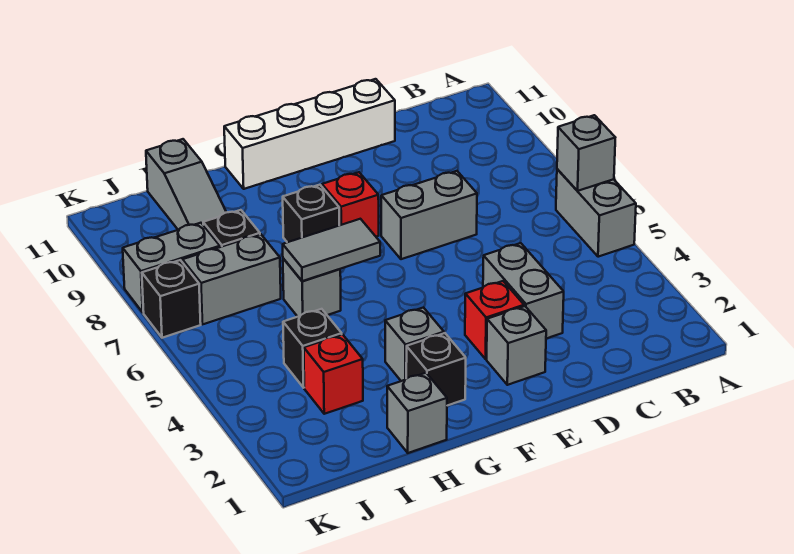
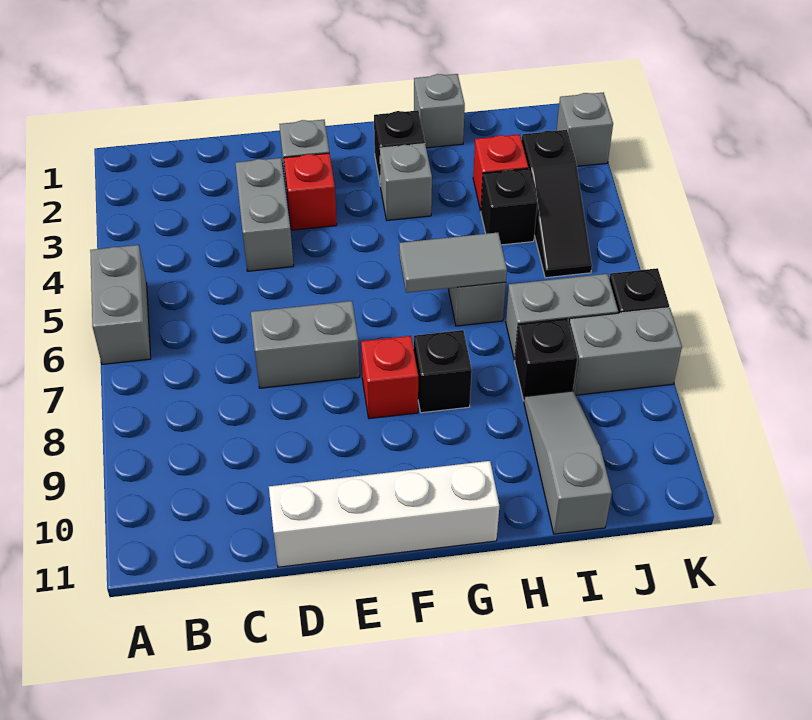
grey brick A6 level 2 -> grey brick K2 level 1
none -> black slope J3:J5 level 1 top 3

